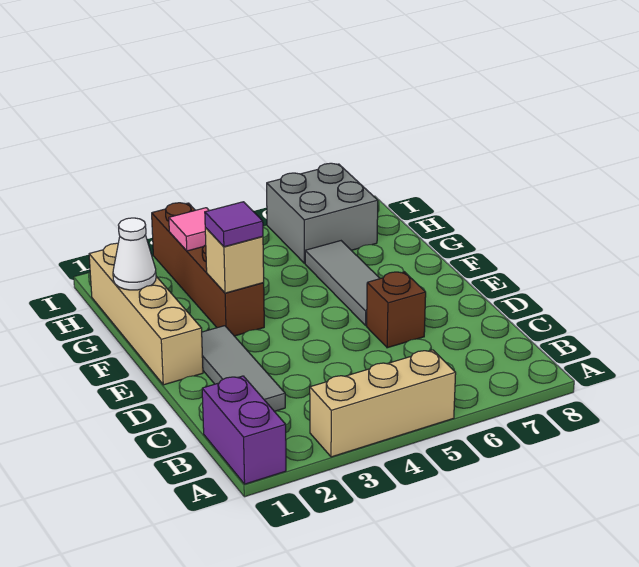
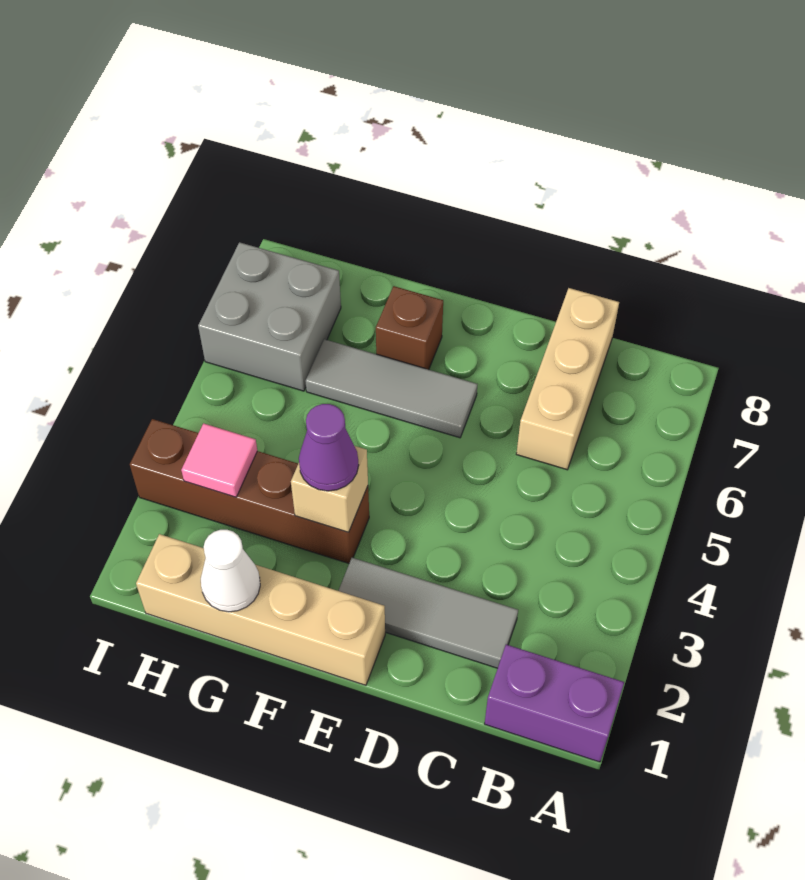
tan brick A3:A5 level 1 -> tan brick C6:C8 level 1
brown brick D6 level 1 -> brown brick F7 level 1
purple tile F3 level 3 -> purple cone F3 level 3

